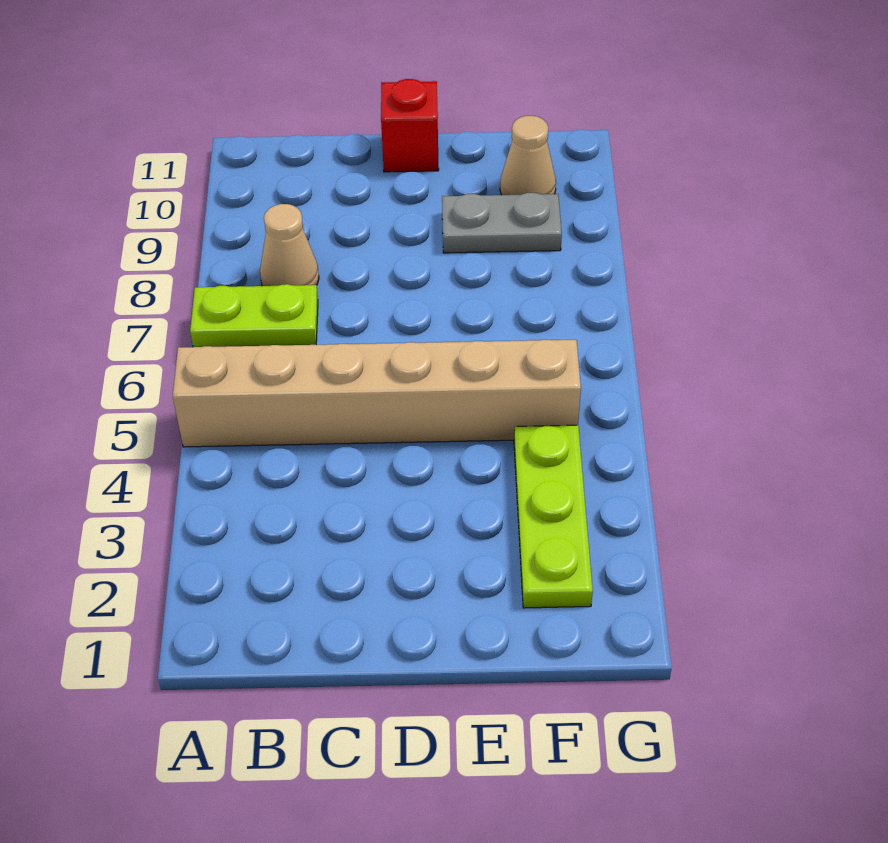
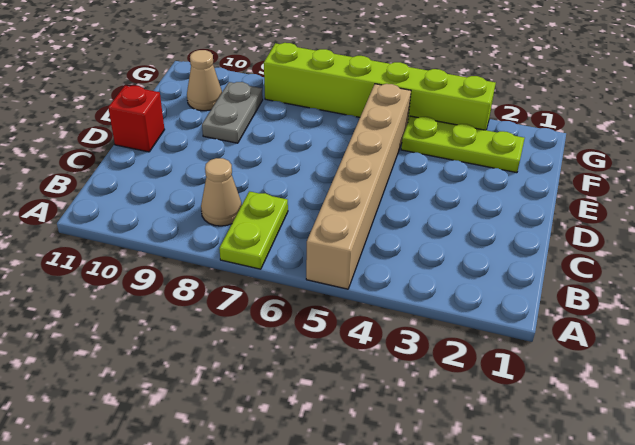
none -> lime brick G3:G8 level 1

